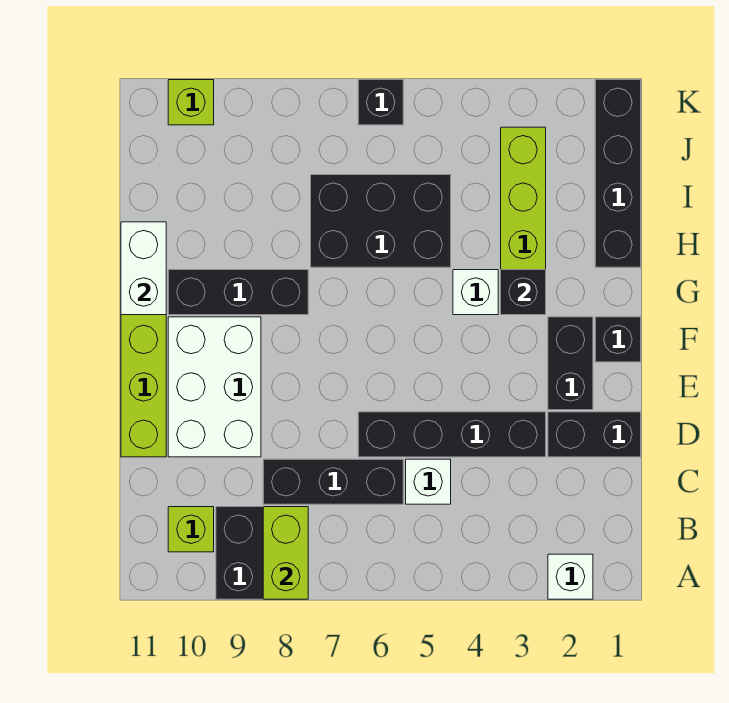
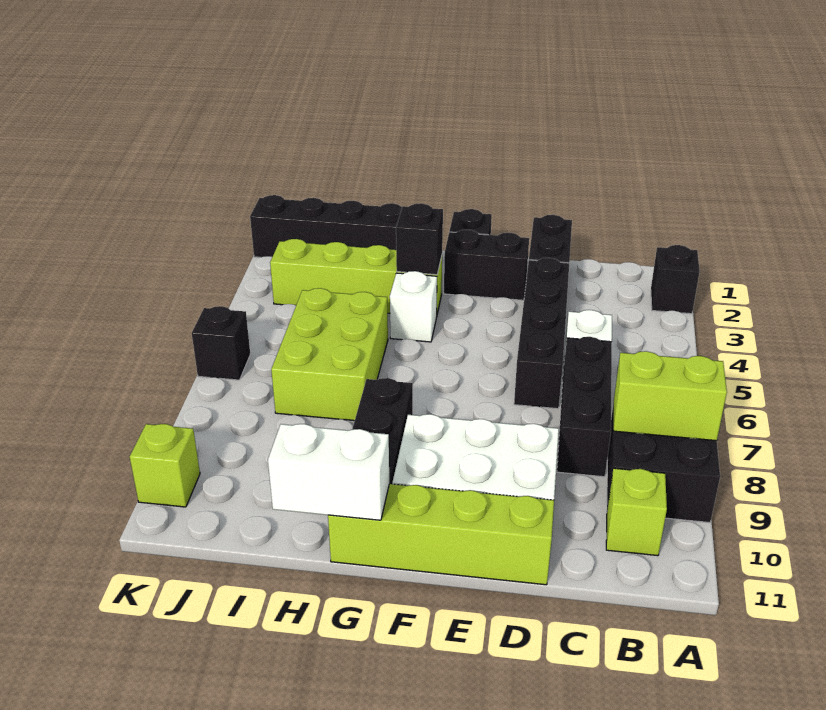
white brick A2 level 1 -> black brick A2 level 1
black brick H5:I7 level 1 -> lime brick H5:I7 level 1

